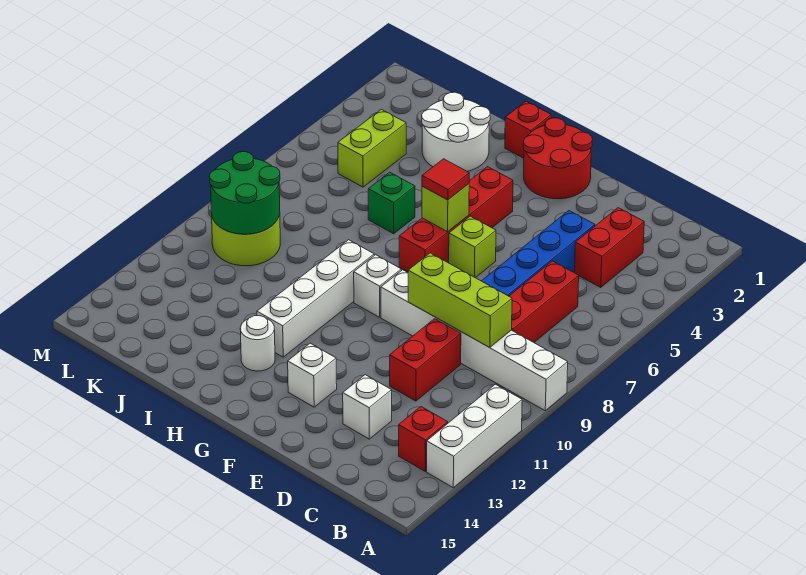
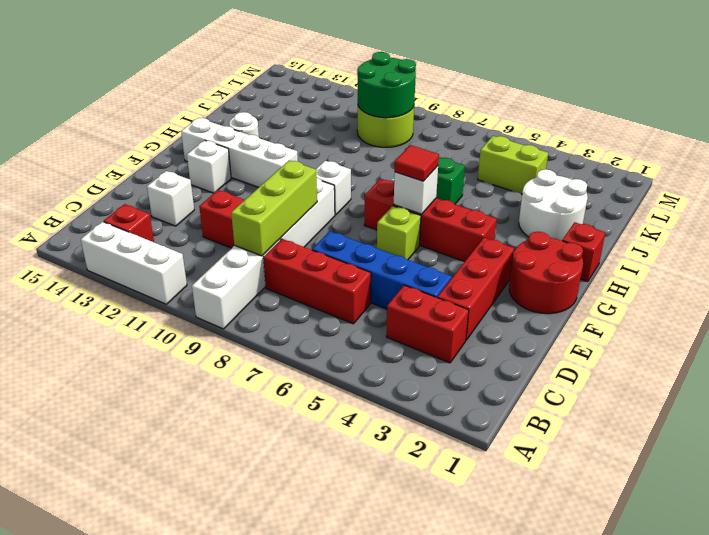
none -> red brick D3:F3 level 1
lime brick G6 level 2 -> white brick G6 level 2
white brick H9:H12 level 1 -> white brick G11:G14 level 1

